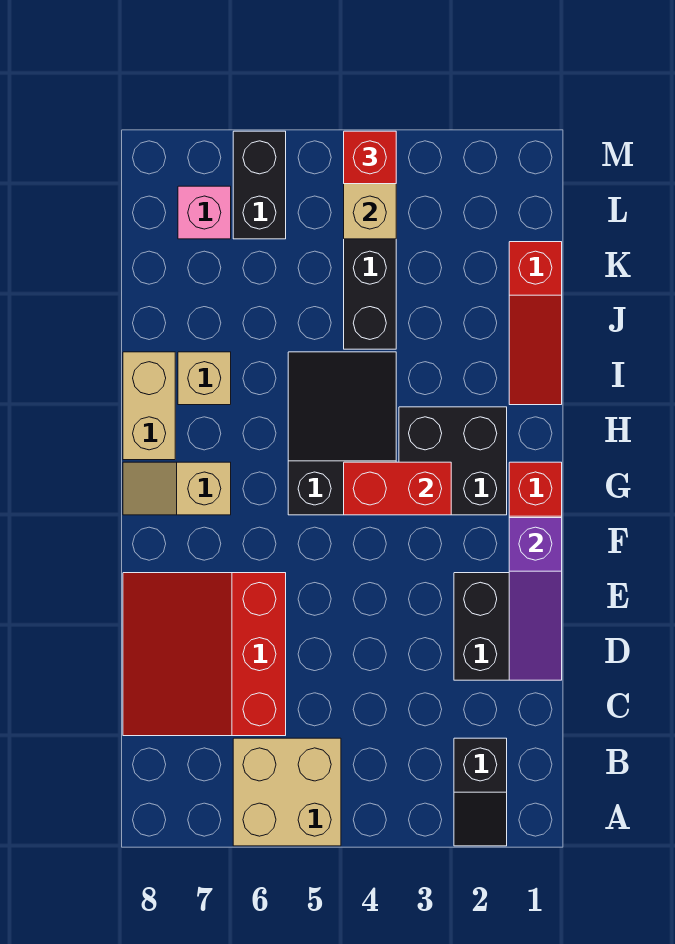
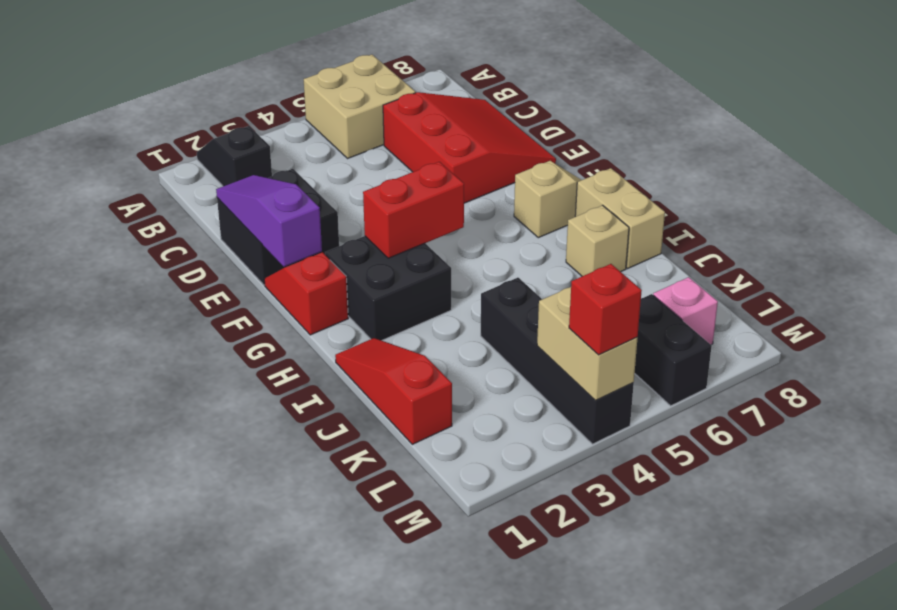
black slope G4:I5 level 1 top G -> none

